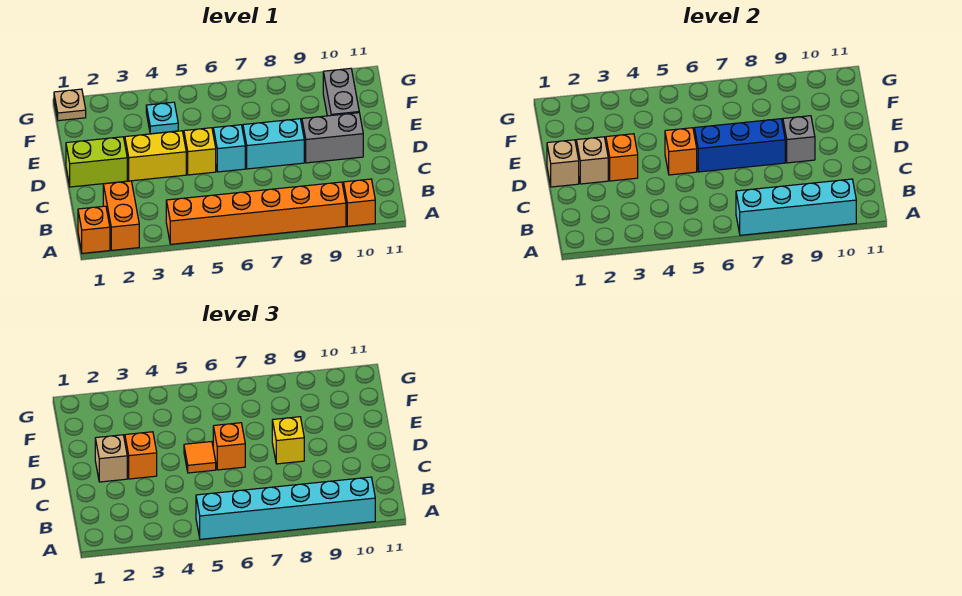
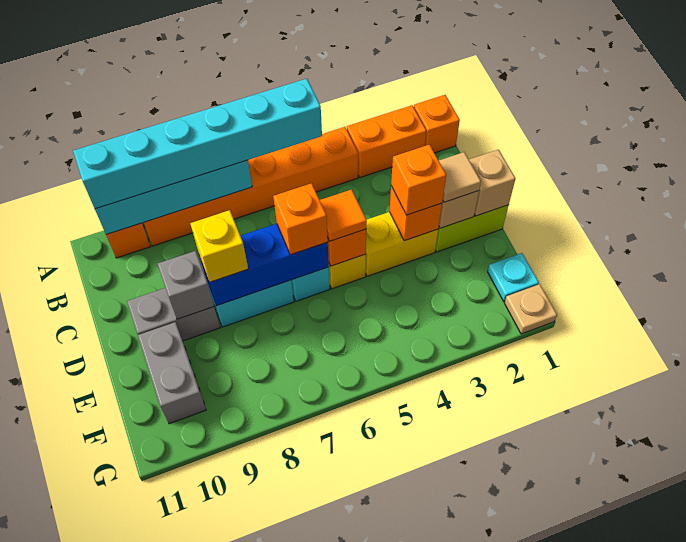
orange brick A2:B2 level 1 -> orange brick A2:A3 level 1
tan brick D2 level 3 -> tan tile D2 level 3
cyan plate F4 level 1 -> cyan plate F1 level 1

